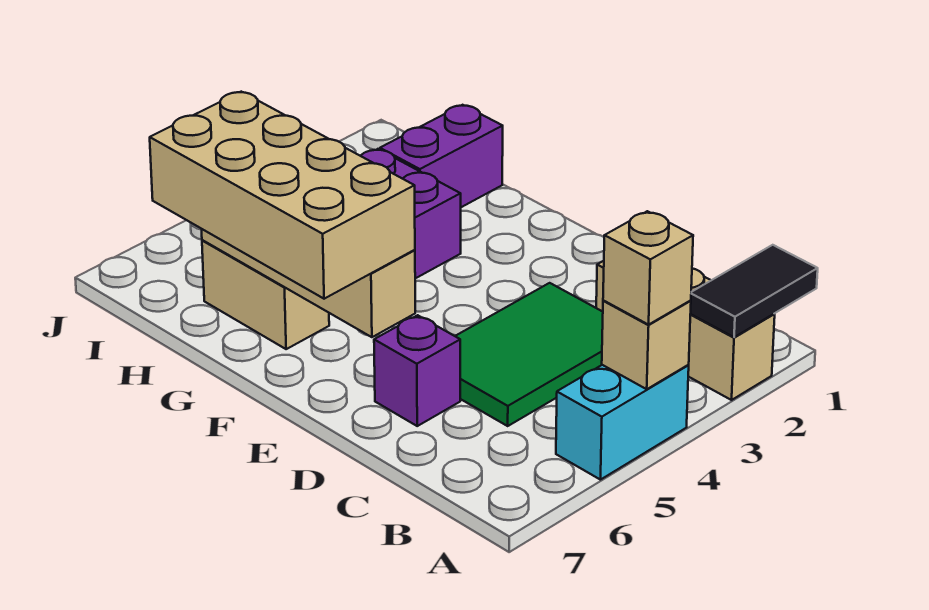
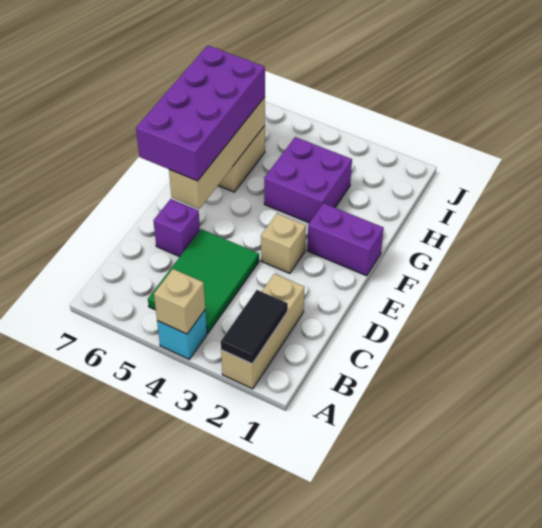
black tile A1:A2 level 2 -> black tile A2:B2 level 2
cyan brick A4:A5 level 1 -> cyan brick A4 level 1
tan brick A4 level 3 -> tan brick E3 level 1
green tile C3:D5 level 1 -> green tile B4:D5 level 1
tan brick E6:H7 level 3 -> purple brick E6:H7 level 3
purple brick H1:H2 level 1 -> purple brick F1:F2 level 1

